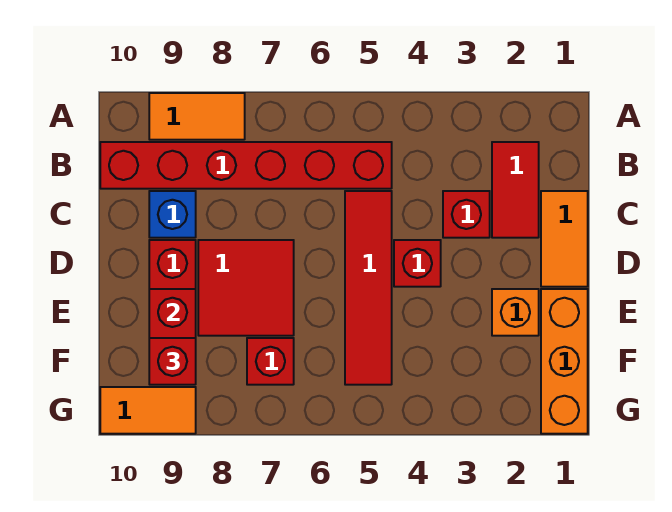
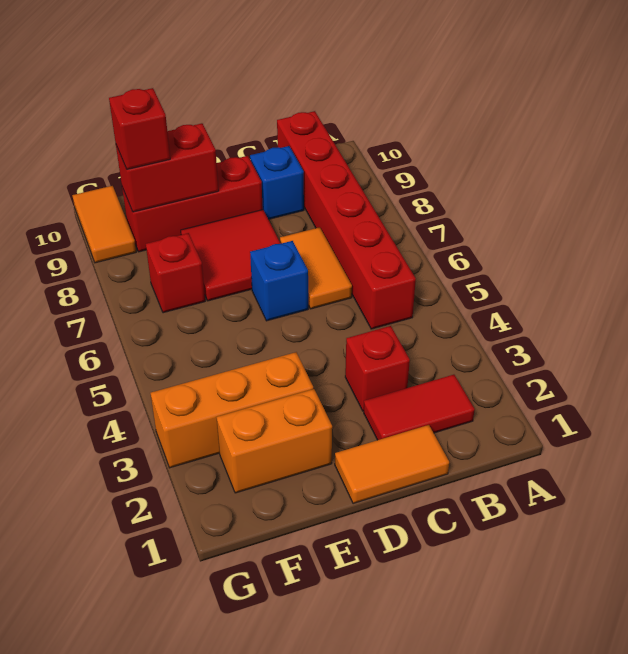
orange tile A8:A9 level 1 -> orange tile C6:C7 level 1
red tile C5:F5 level 1 -> none
red brick D4 level 1 -> none
none -> blue brick D6 level 1
orange brick E1:G1 level 1 -> orange brick E3:G3 level 1
orange brick E2 level 1 -> orange brick E2:F2 level 1

